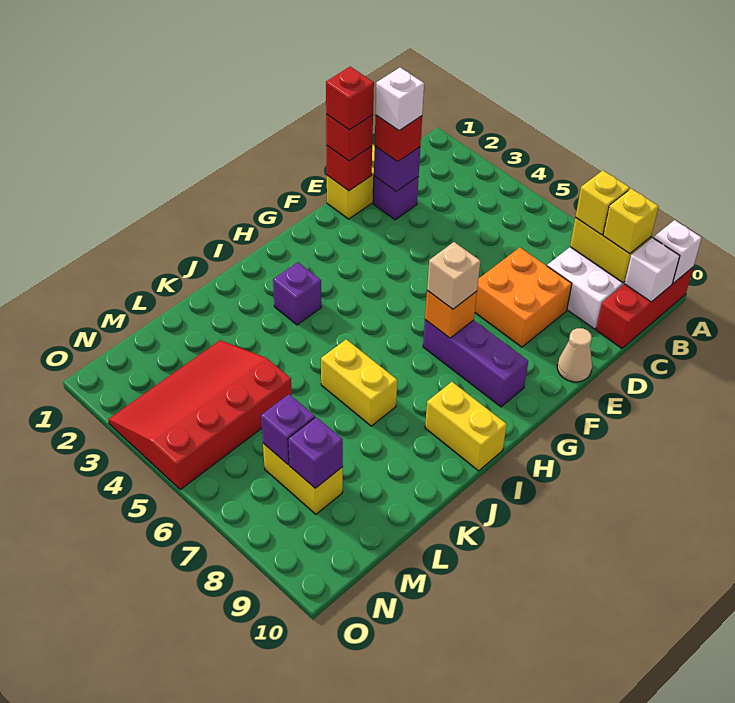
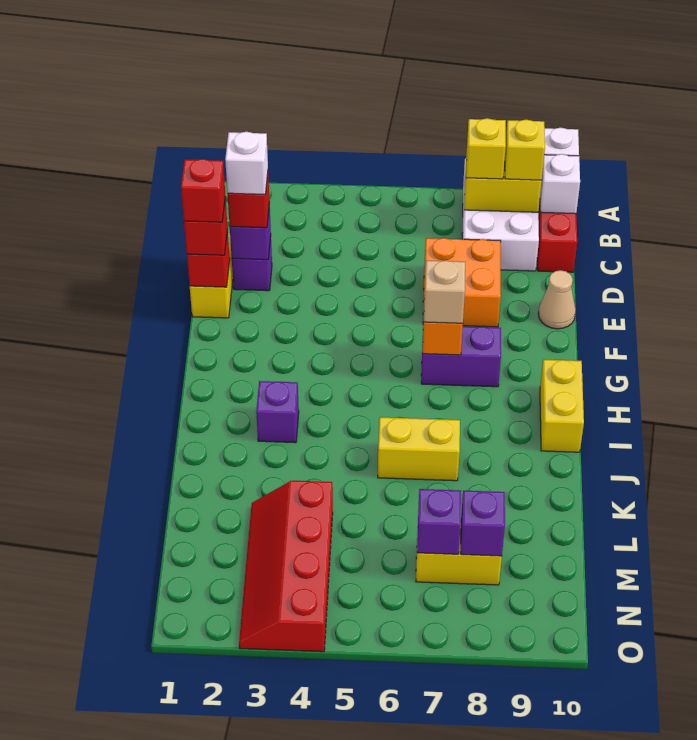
purple brick G7:G9 level 1 -> purple brick G7:G8 level 1
yellow brick I9:I10 level 1 -> yellow brick H10:I10 level 1
red slope L3:O5 level 1 top 5 -> red slope L3:O4 level 1 top 4

